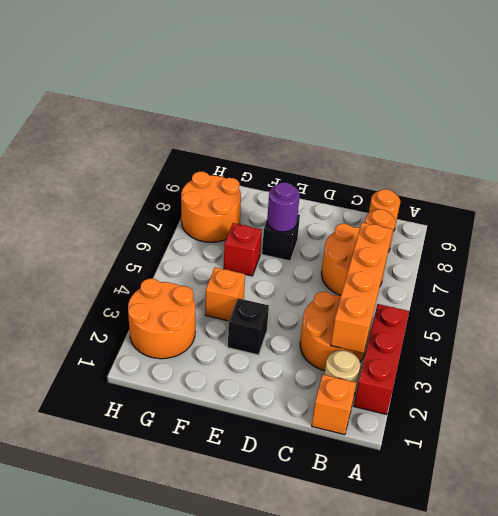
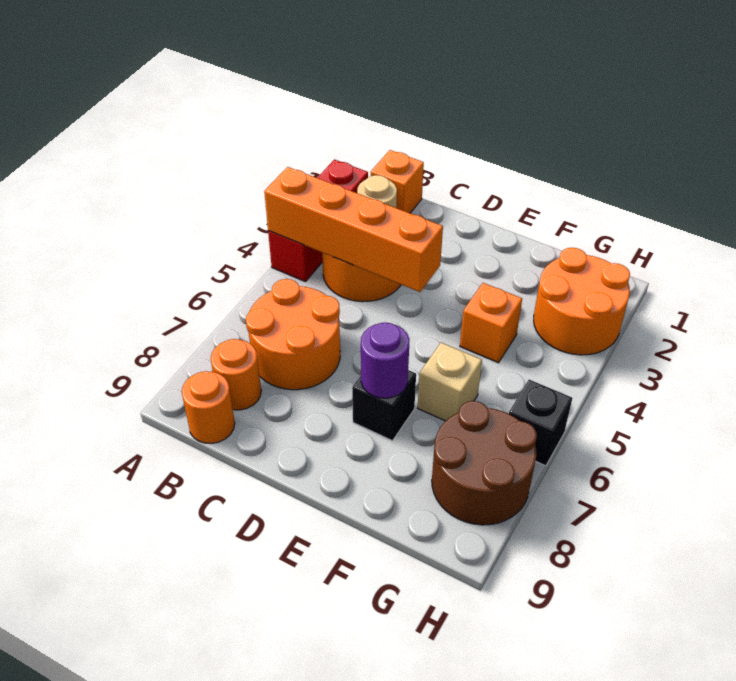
orange brick B3:B6 level 2 -> orange brick A4:D4 level 2
black brick E3 level 1 -> black brick H6 level 1
red brick F6 level 1 -> tan brick F6 level 1
orange round brick G7:H8 level 1 -> brown round brick G7:H8 level 1

